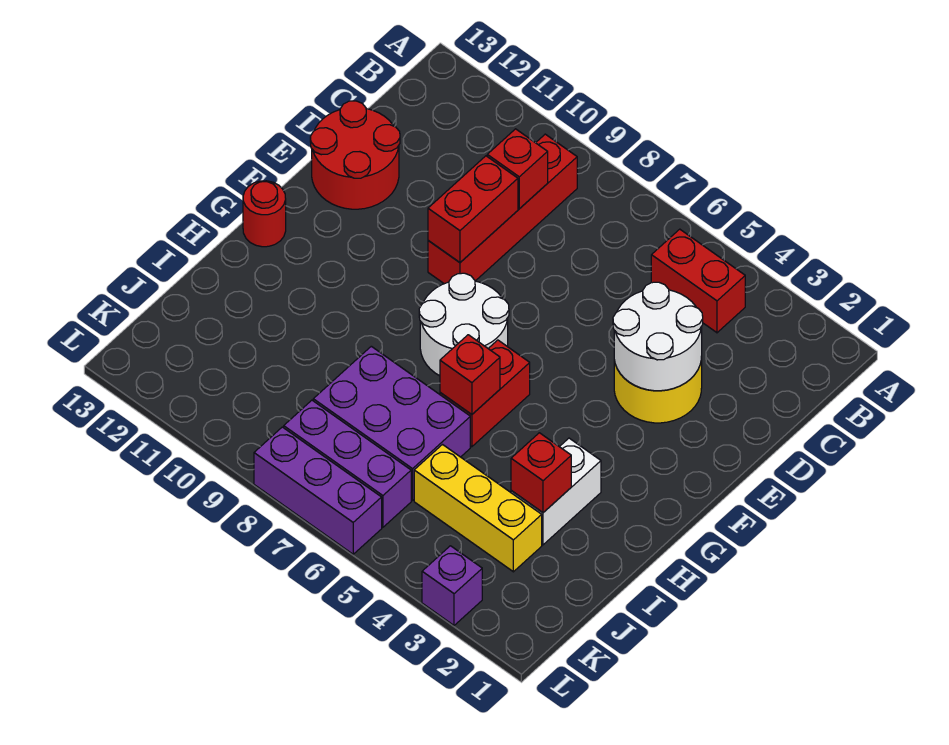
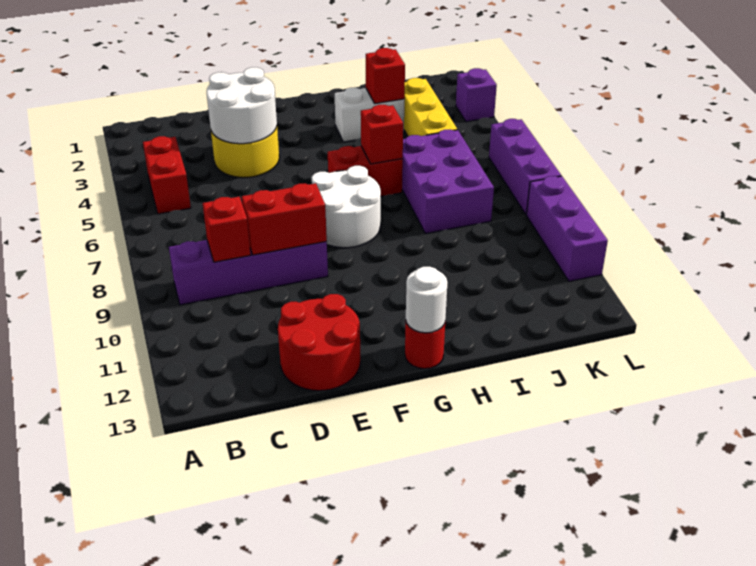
red brick B9:E9 level 1 -> purple brick B9:E9 level 1
none -> white round brick G13 level 2
purple brick K6:K8 level 1 -> purple brick L9:L11 level 1

